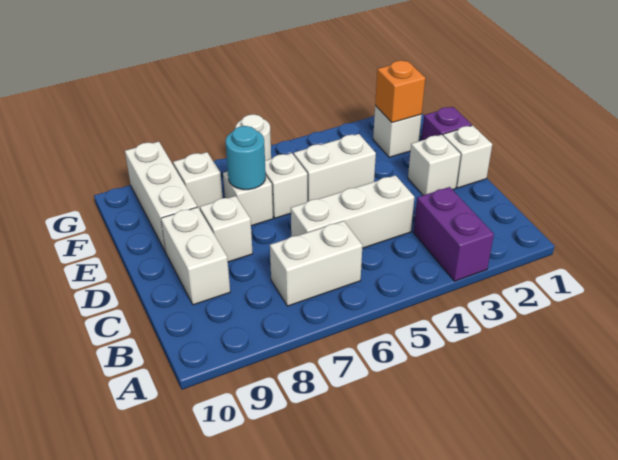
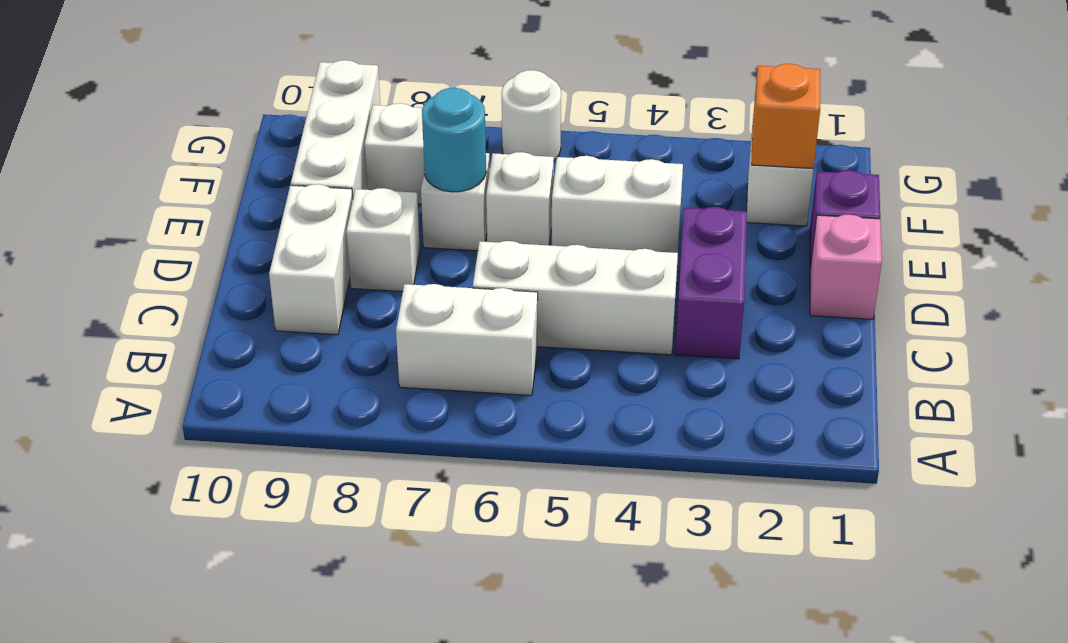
purple brick A3:B3 level 1 -> purple brick C3:D3 level 1
white brick D1 level 1 -> pink brick D1 level 1
white brick D2 level 1 -> none

